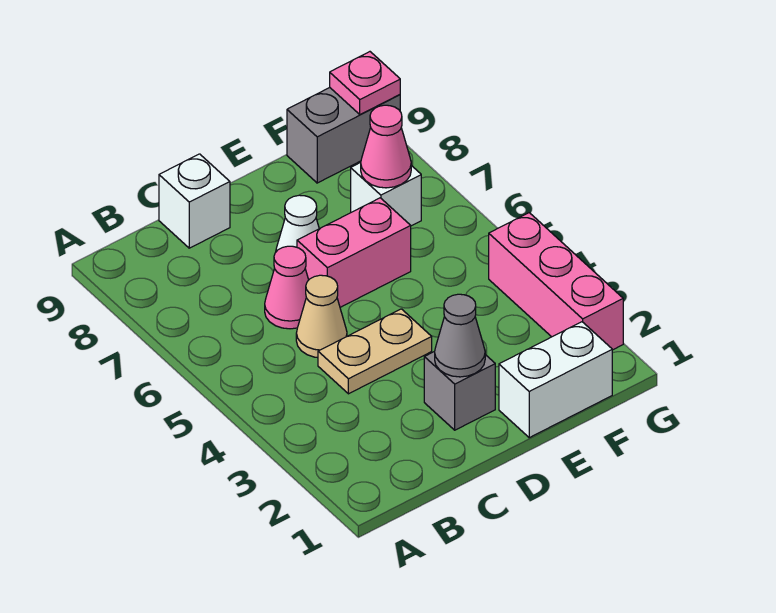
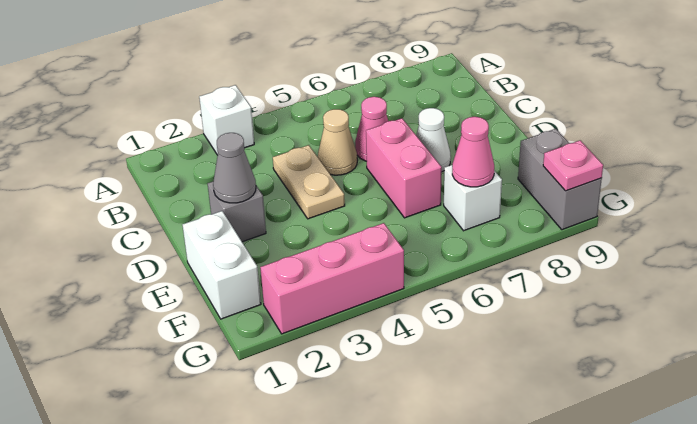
white brick C9 level 1 -> white brick A3 level 1

